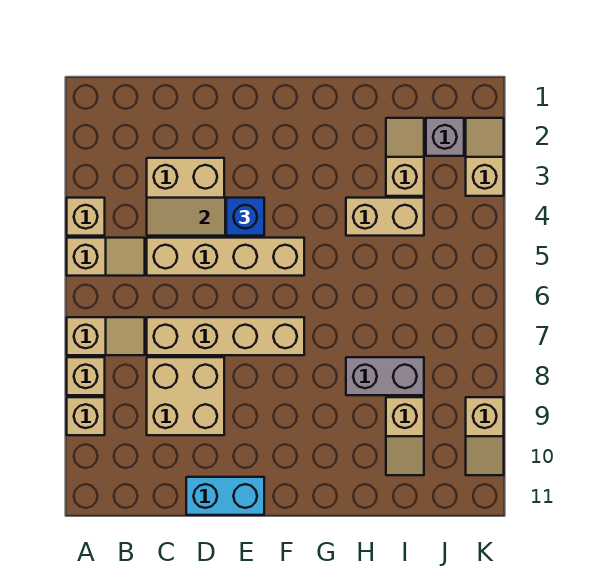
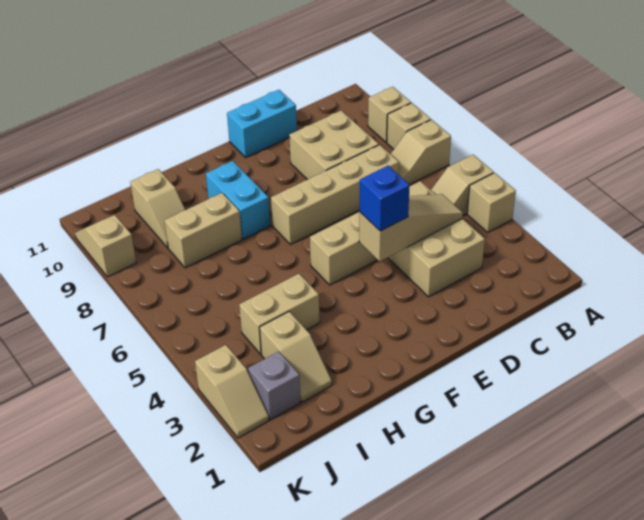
none -> cyan brick G8:G9 level 1
grey brick H8:I8 level 1 -> tan brick H8:I8 level 1
tan slope I9:I10 level 1 top 9 -> tan slope I9:I10 level 1 top 10

